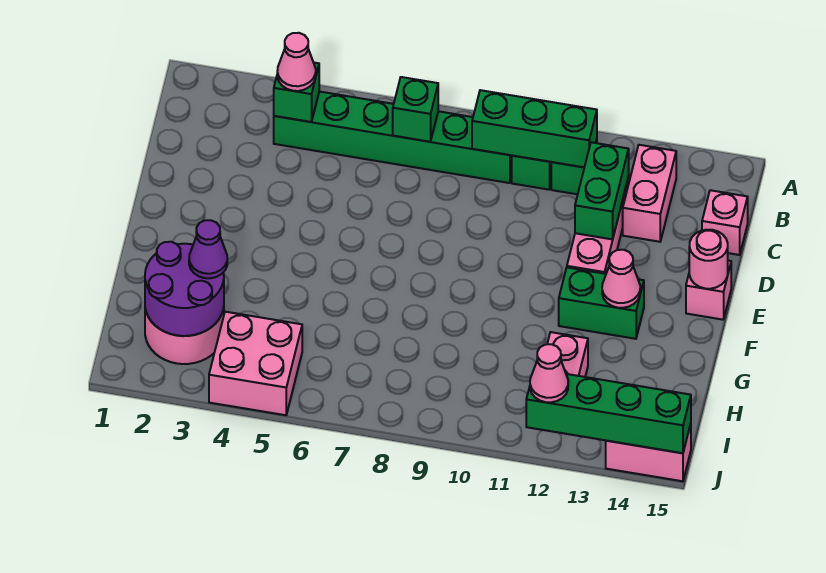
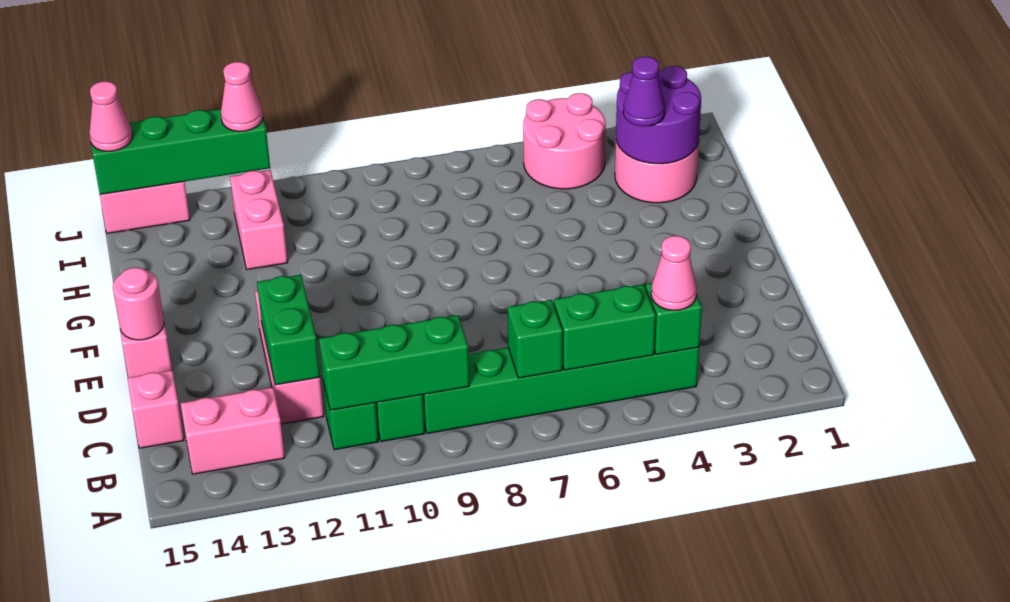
pink brick B13:C13 level 1 -> pink brick B13:B14 level 1
green brick F12:F13 level 1 -> green brick B5:B6 level 2
pink cone F13 level 2 -> pink cone J15 level 3
pink brick I4:J5 level 1 -> pink round brick I4:J5 level 1

